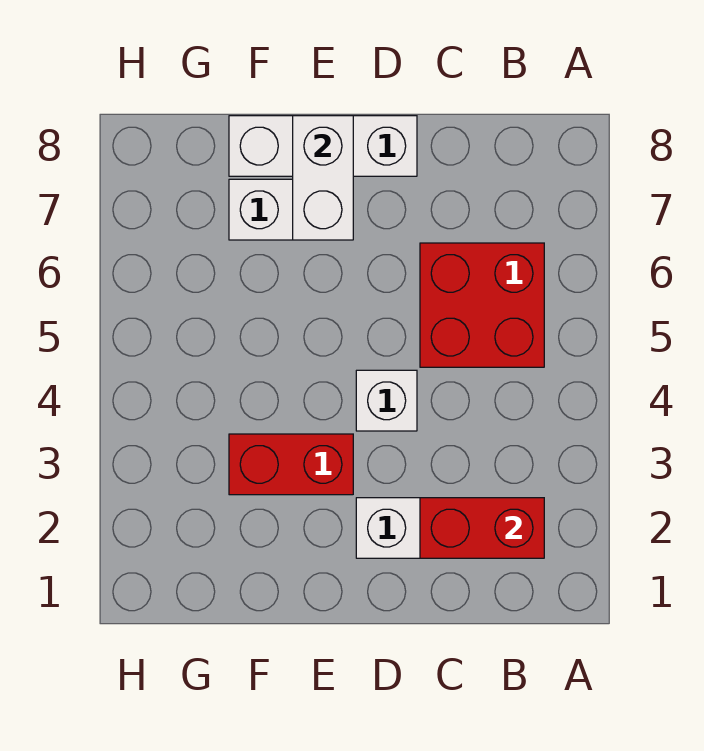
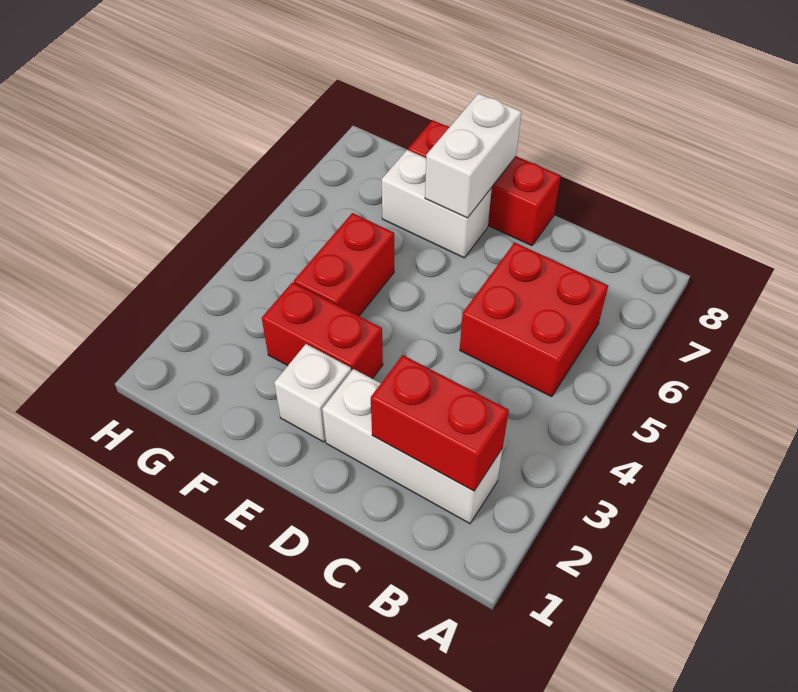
white brick D4 level 1 -> white brick E2 level 1
white brick D8:F8 level 1 -> red brick D8:F8 level 1
none -> red brick F4:F5 level 1

